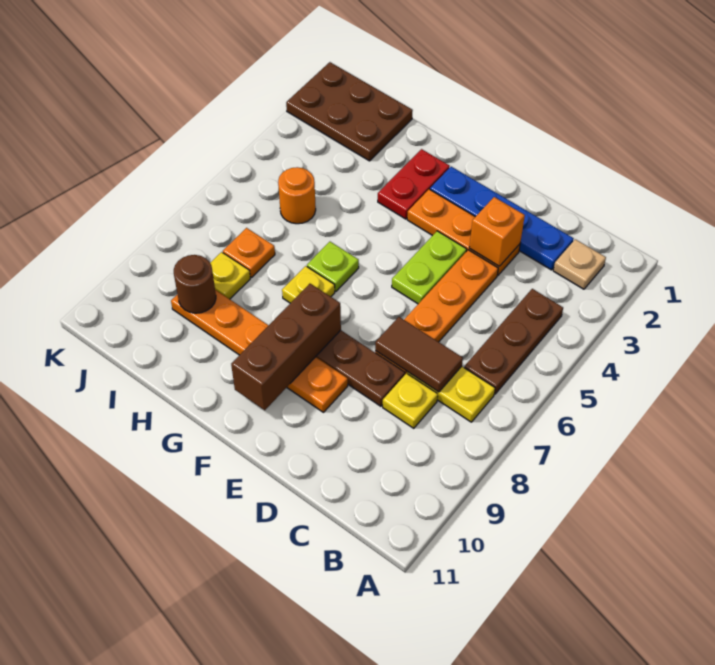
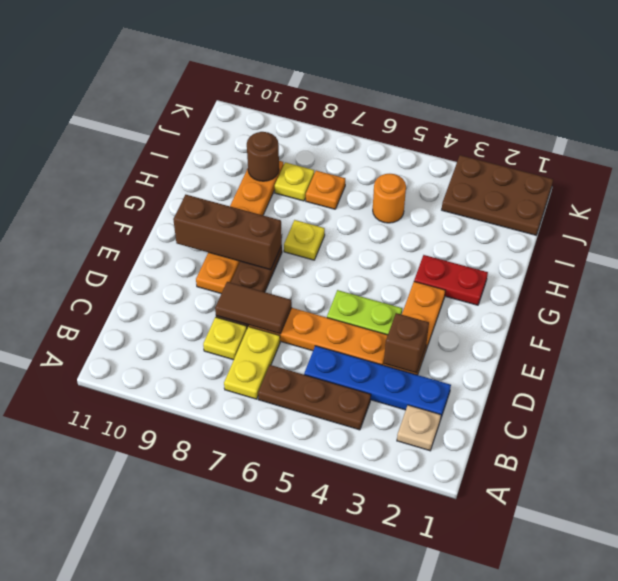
blue plate C2:F2 level 1 -> blue plate C2:C5 level 1
brown tile C7:D7 level 2 -> brown tile D7:D8 level 2
orange brick D3 level 2 -> brown brick D3 level 2
lime plate G6 level 1 -> none
brown plate I1:K2 level 1 -> brown plate J1:K3 level 1

